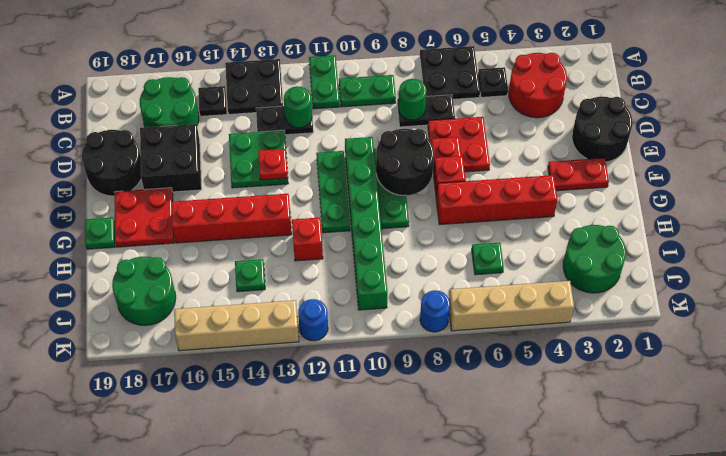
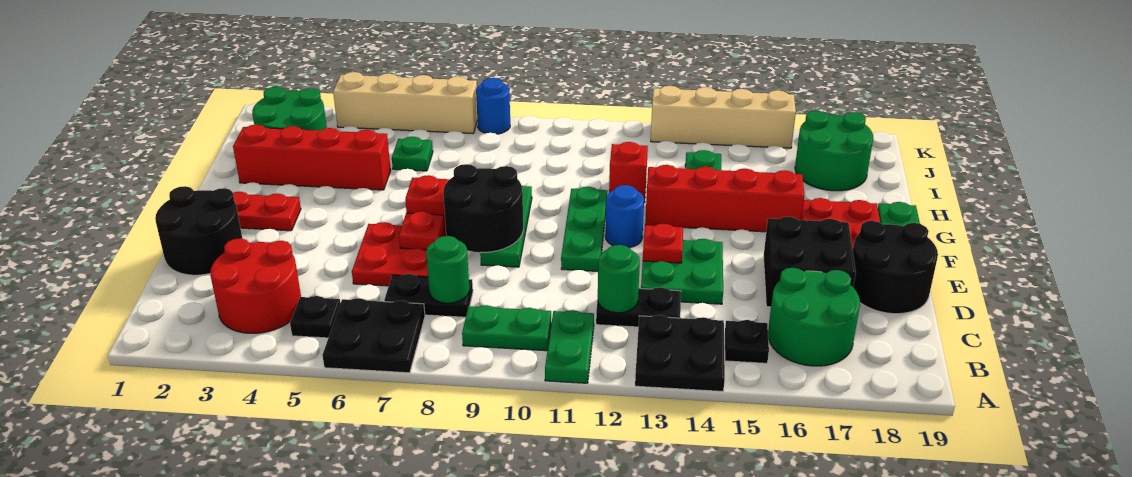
green brick E10:J10 level 1 -> none
red brick G4:G7 level 1 -> red brick H2:H5 level 1
blue round brick K12 level 1 -> blue round brick F12 level 1

